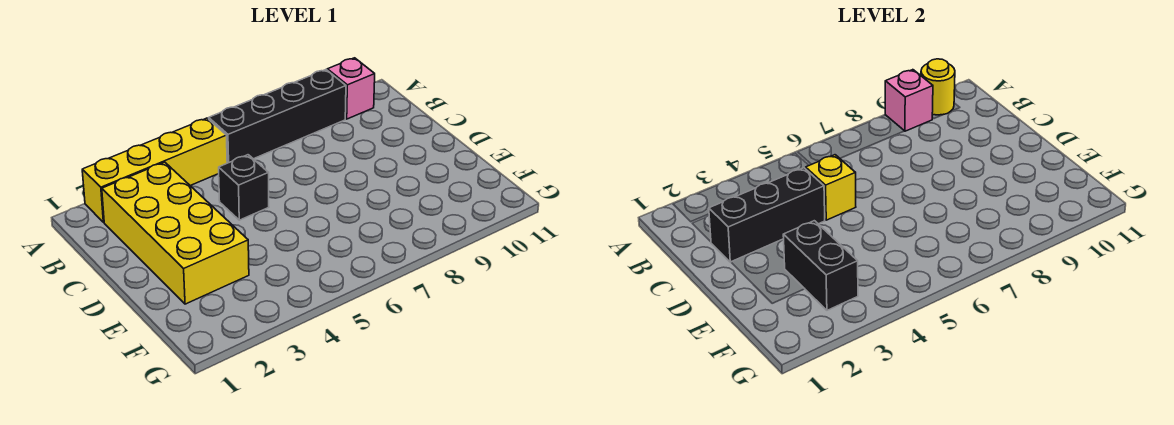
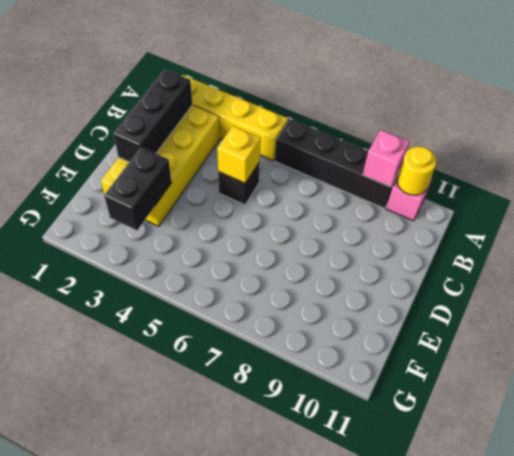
black brick C2:C4 level 2 -> black brick B2:D2 level 2

